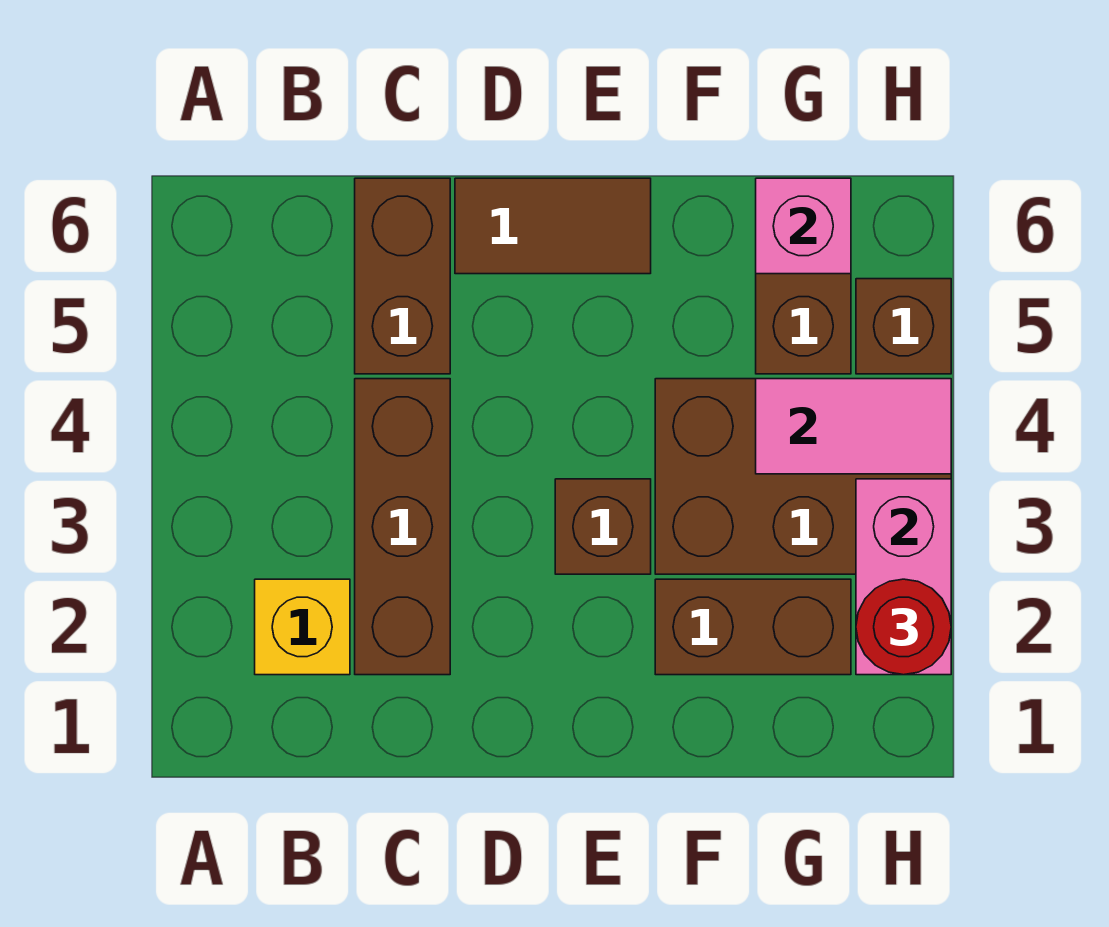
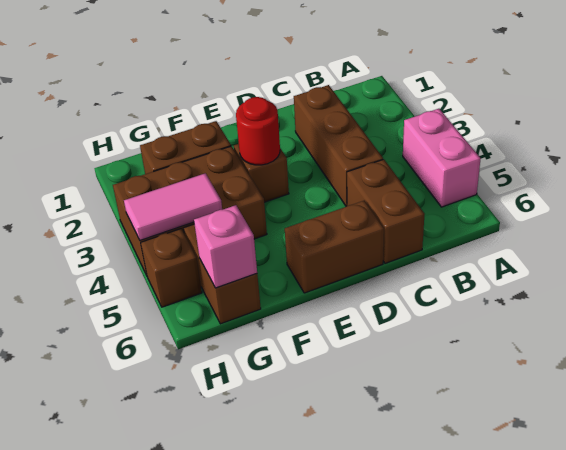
yellow brick B2 level 1 -> none
brown tile D6:E6 level 1 -> brown brick D6:E6 level 1
pink brick H2:H3 level 2 -> pink brick A4:A5 level 1
red round brick H2 level 3 -> red round brick E3 level 2

